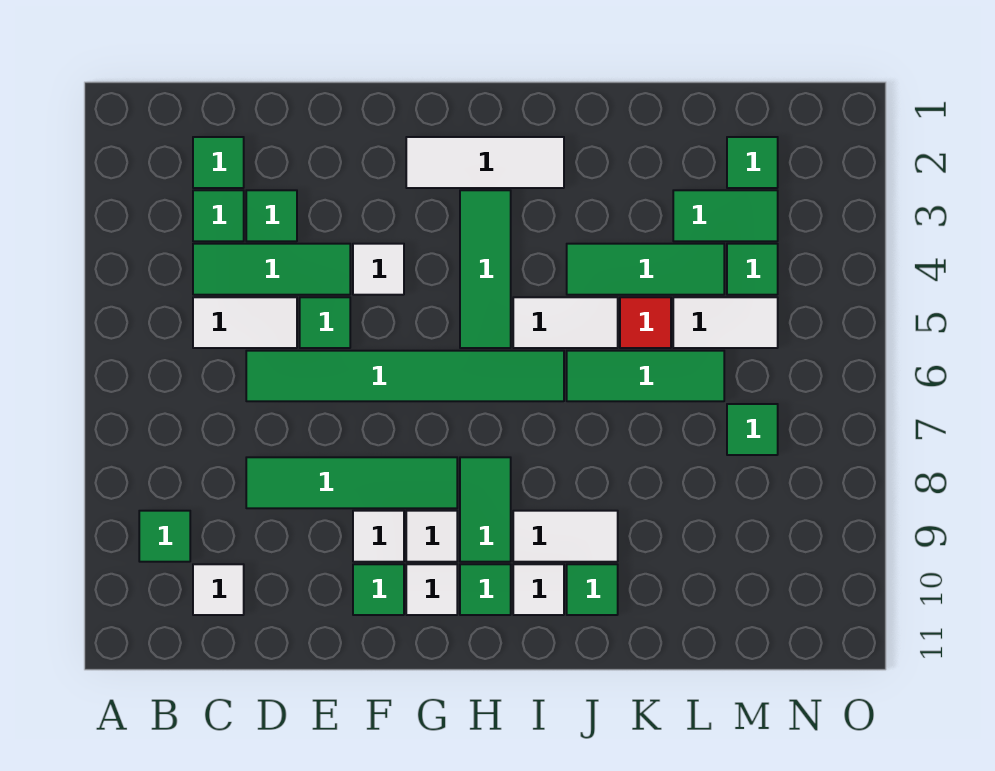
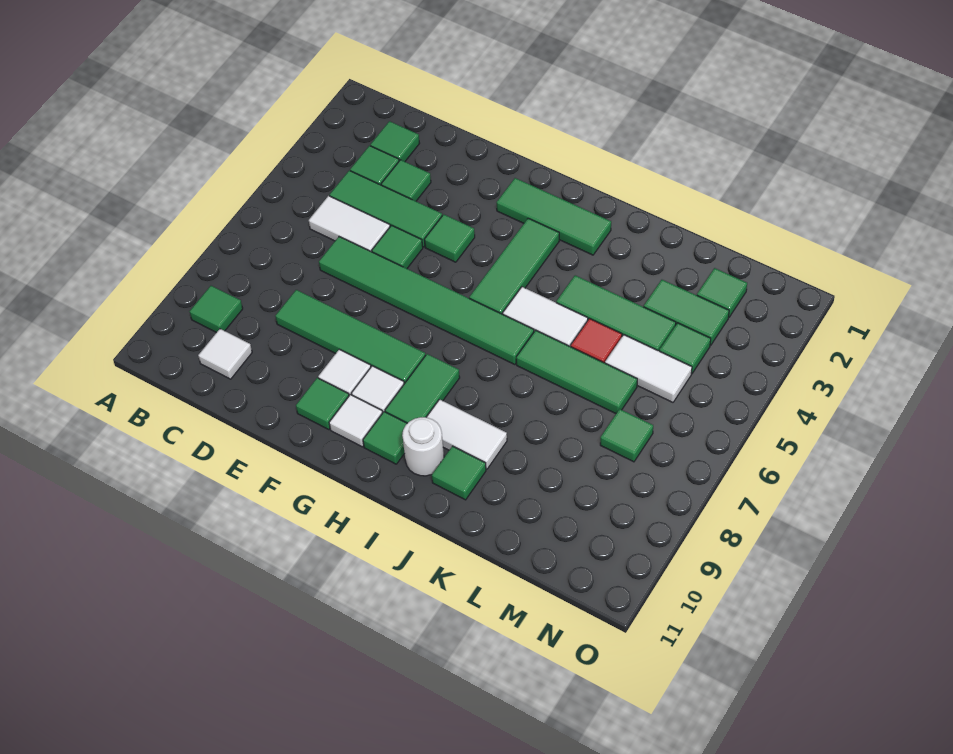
white tile F4 level 1 -> green tile F4 level 1
white tile G2:I2 level 1 -> green tile G2:I2 level 1
white tile I10 level 1 -> white round brick I10 level 1

